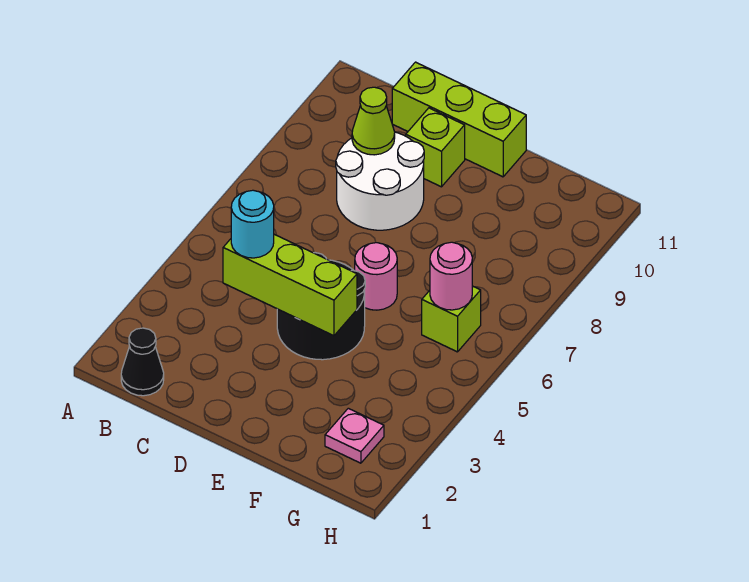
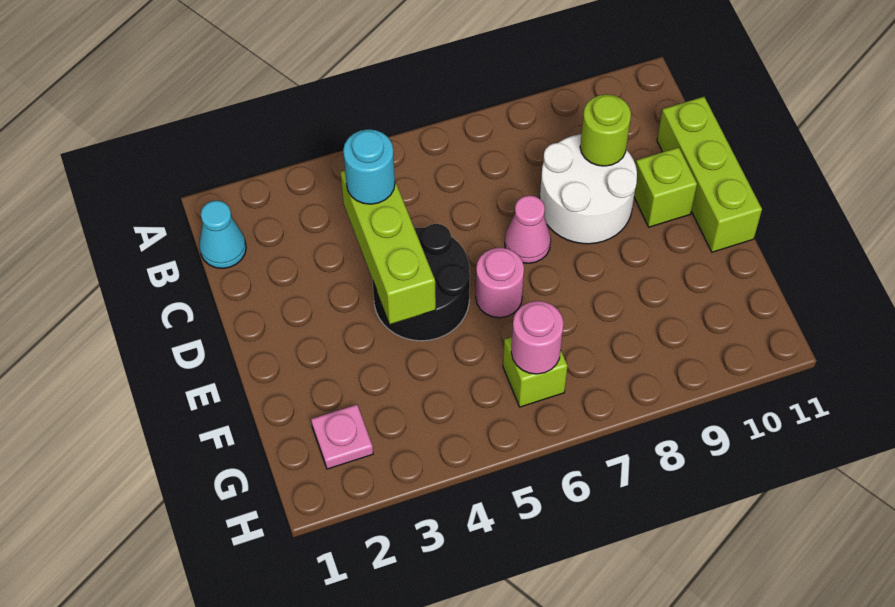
black cone B1 level 1 -> cyan cone B1 level 1
lime cone C9 level 2 -> lime round brick C9 level 2
none -> pink cone D7 level 1

